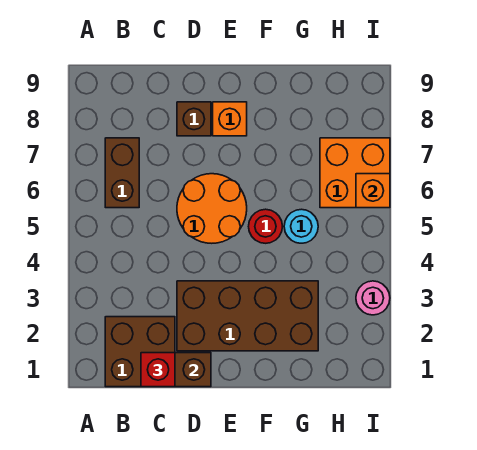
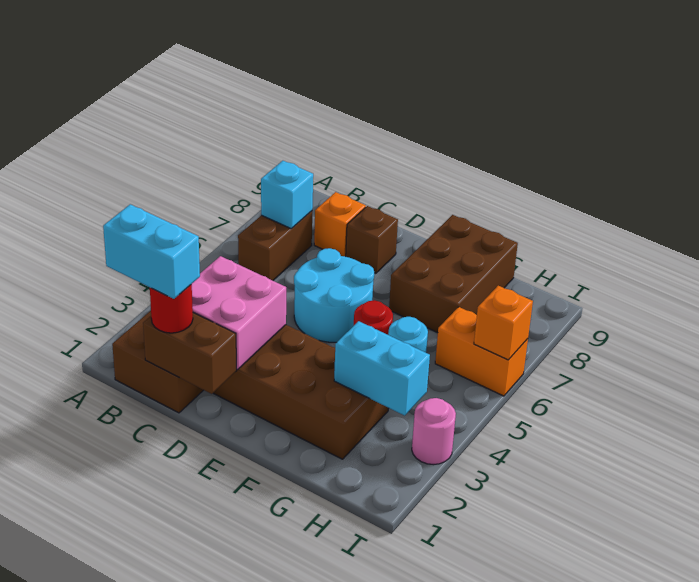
none -> cyan brick B1:C1 level 4
none -> cyan brick B7 level 2
red brick C1 level 3 -> red round brick C1 level 3
none -> pink brick C2:D3 level 2
orange round brick D5:E6 level 1 -> cyan round brick D5:E6 level 1
orange brick E8 level 1 -> orange brick C8 level 1
none -> brown brick F7:G9 level 1
none -> cyan brick G3:H3 level 2
orange brick H6:I7 level 1 -> orange brick H6:I6 level 1

